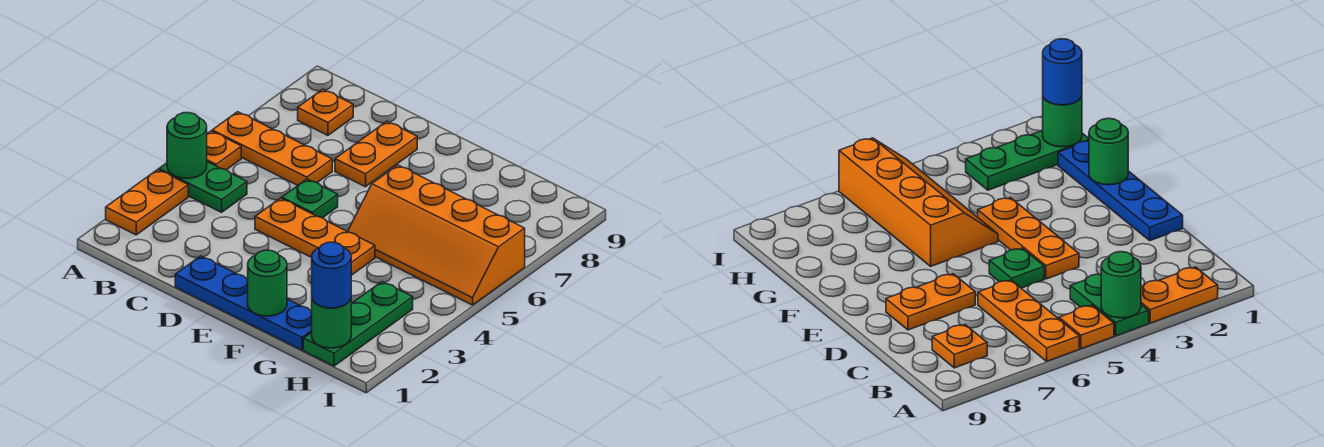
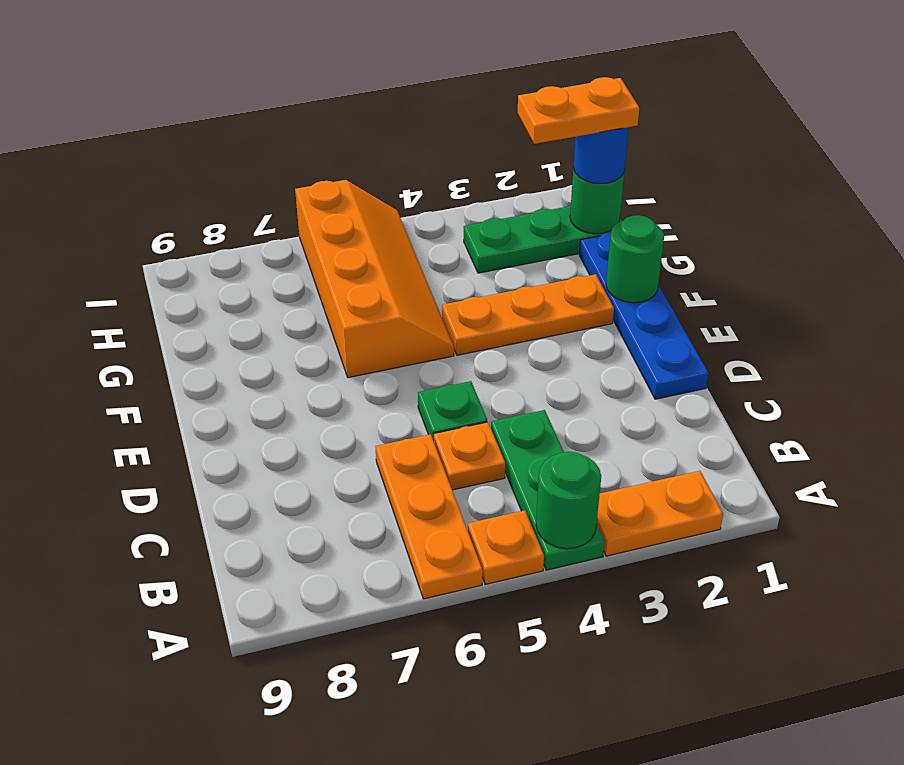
green plate A4:B4 level 1 -> green plate A4:C4 level 1
orange plate B8 level 1 -> orange plate C5 level 1
orange plate D4:F4 level 1 -> orange plate F2:F4 level 1
orange plate D7:D8 level 1 -> orange plate H1:H2 level 4

